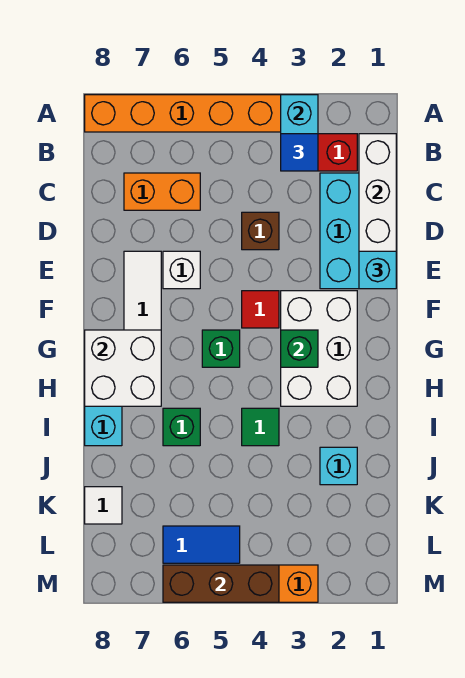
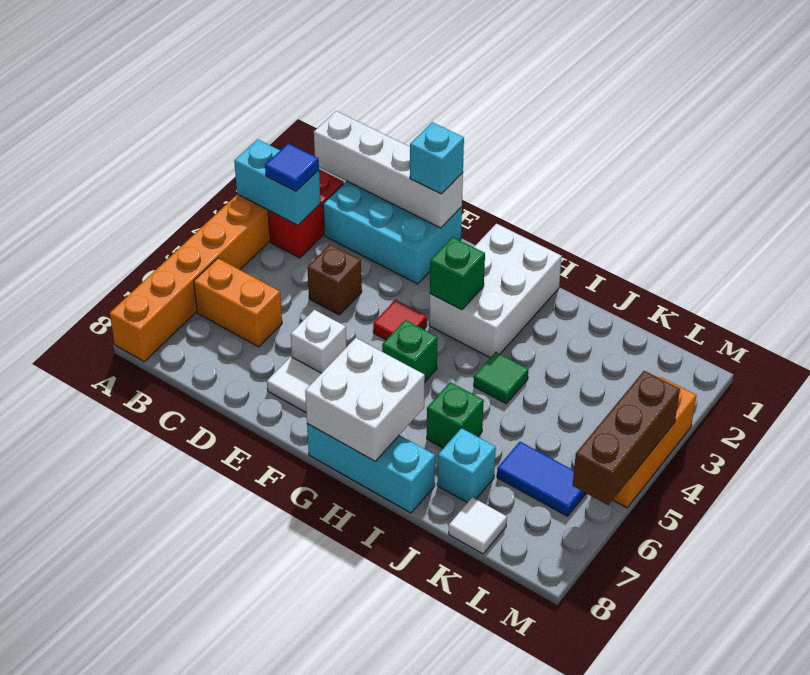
orange brick C6:C7 level 1 -> orange brick B6:C6 level 1
white brick F2:H3 level 1 -> white brick G1:H3 level 1
cyan brick J2 level 1 -> cyan brick J7 level 1
blue tile L5:L6 level 1 -> blue tile K6:L6 level 1

